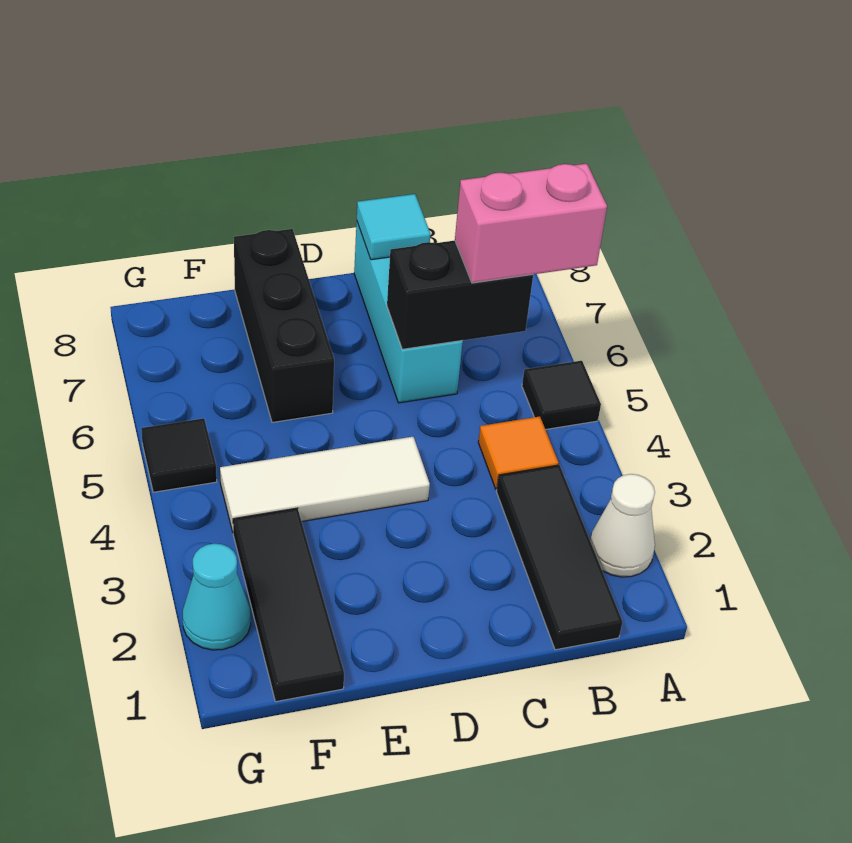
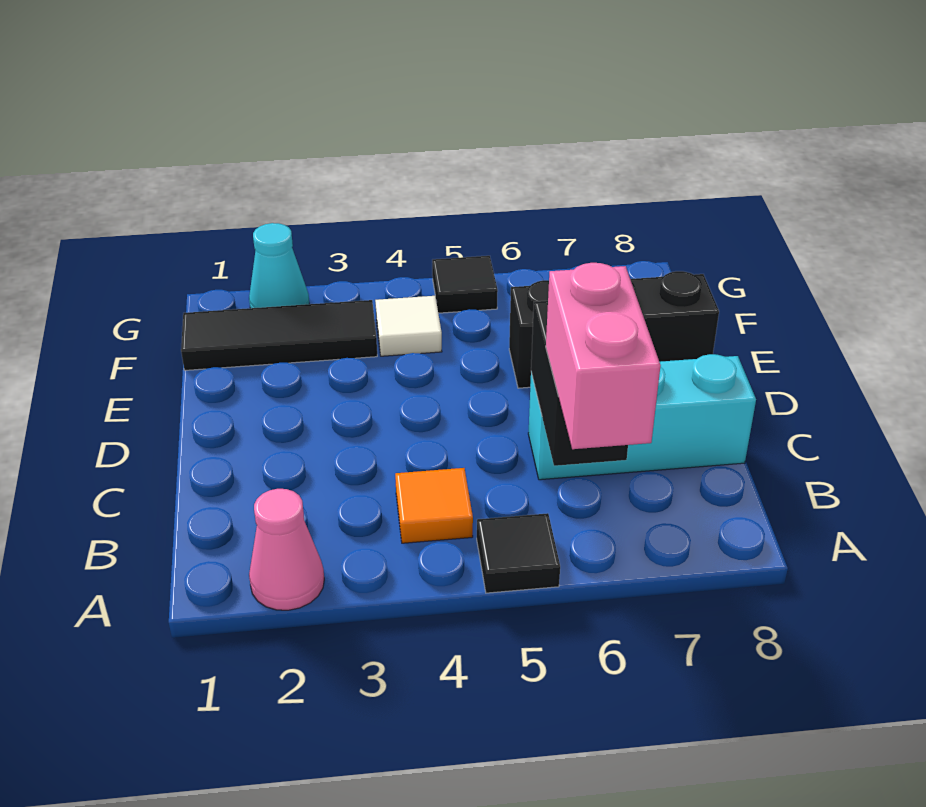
white cone A2 level 1 -> pink cone A2 level 1
black tile B1:B3 level 1 -> none
cyan tile C8 level 2 -> none
white tile D4:F4 level 1 -> white tile F4 level 1

